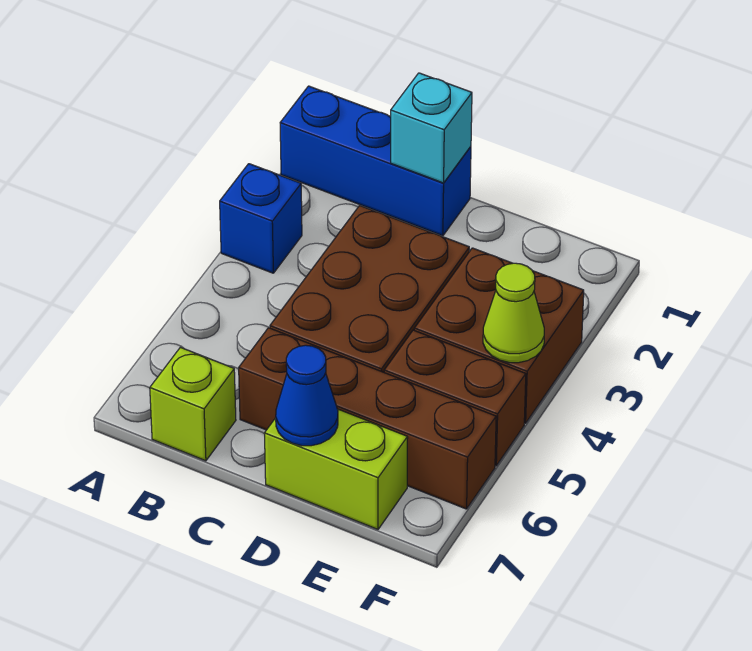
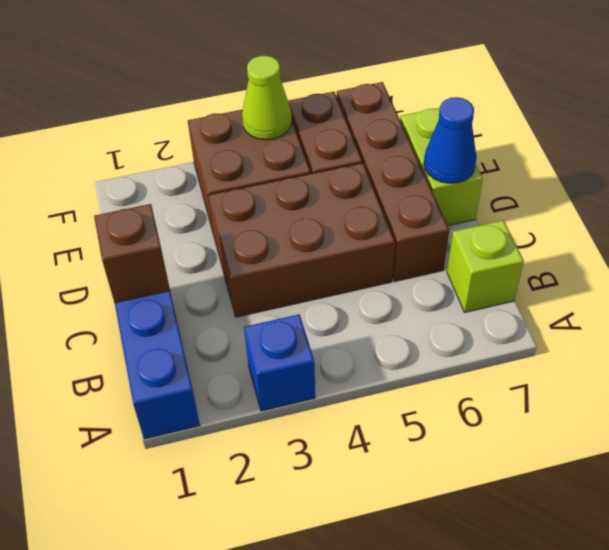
cyan brick C1 level 2 -> brown brick C1 level 2

